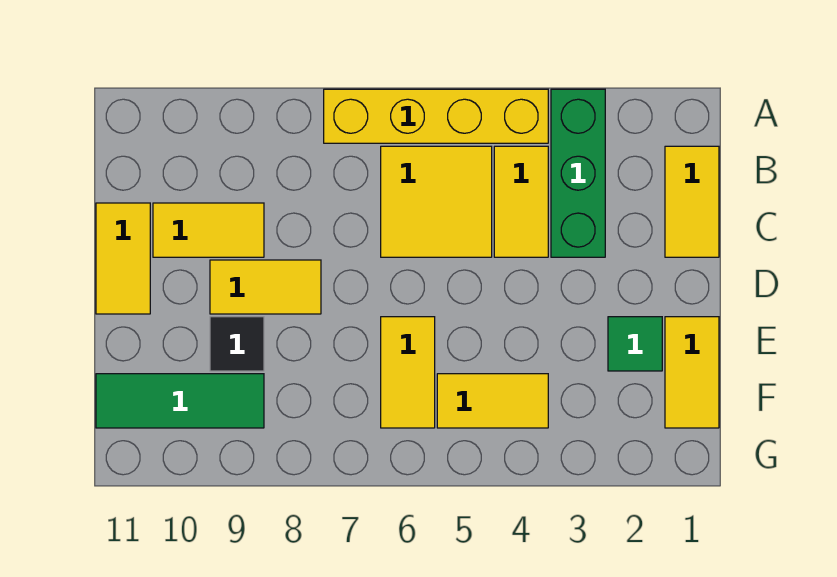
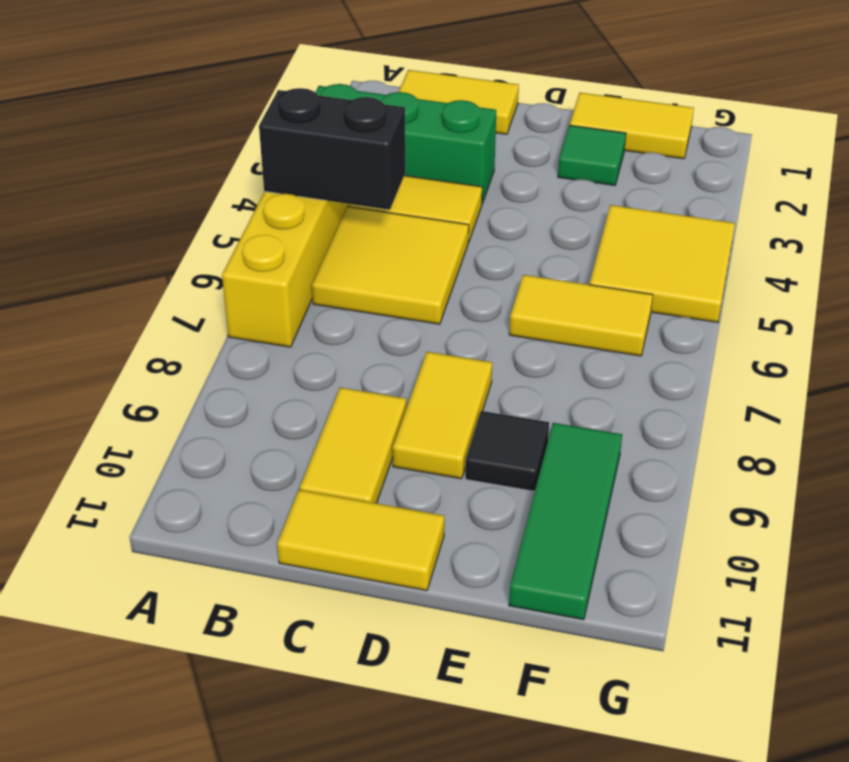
none -> black brick A5:B5 level 2
yellow tile F4:F5 level 1 -> yellow tile F4:G5 level 1

